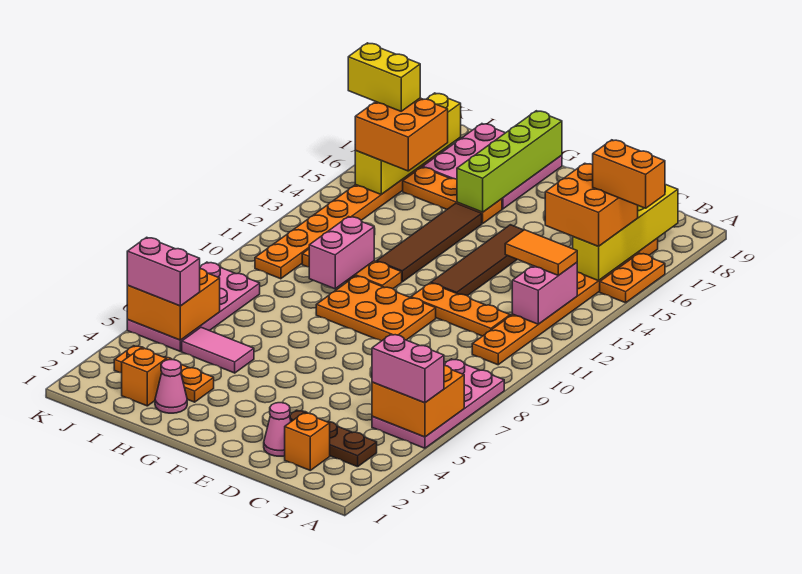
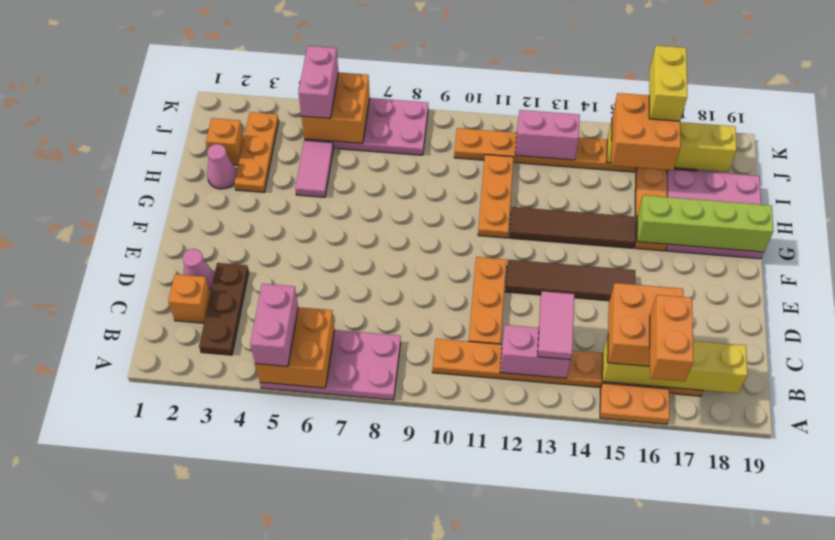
orange tile B13:C13 level 3 -> pink tile B13:C13 level 3
orange plate E9:G10 level 1 -> none
pink brick H10:H11 level 2 -> pink brick J12:J13 level 2

